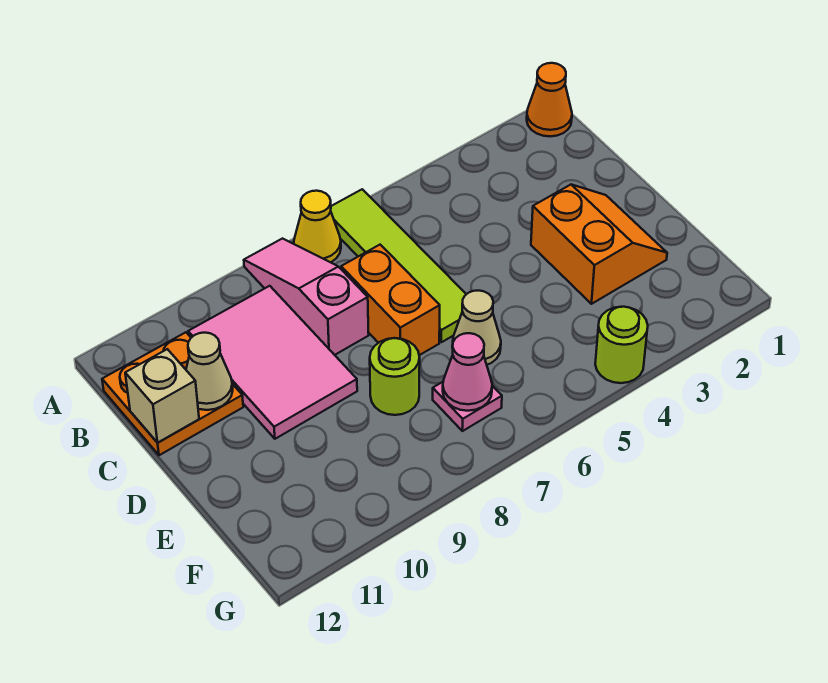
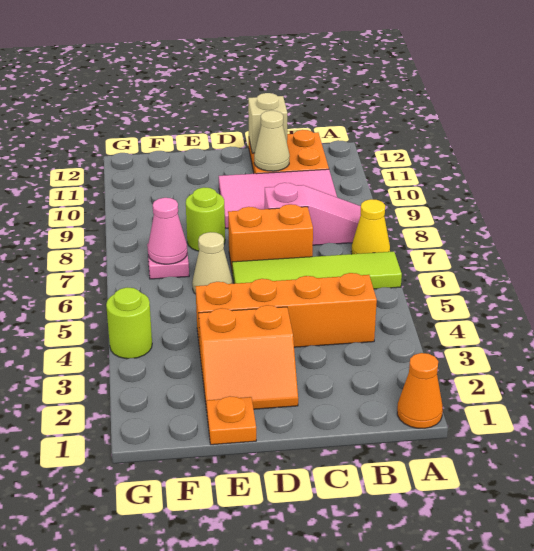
none -> orange brick B4:E4 level 1
none -> orange plate E1 level 1

